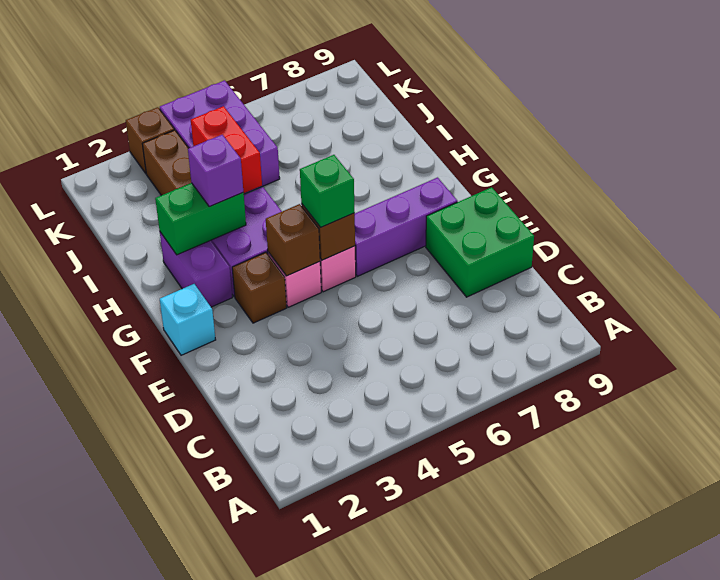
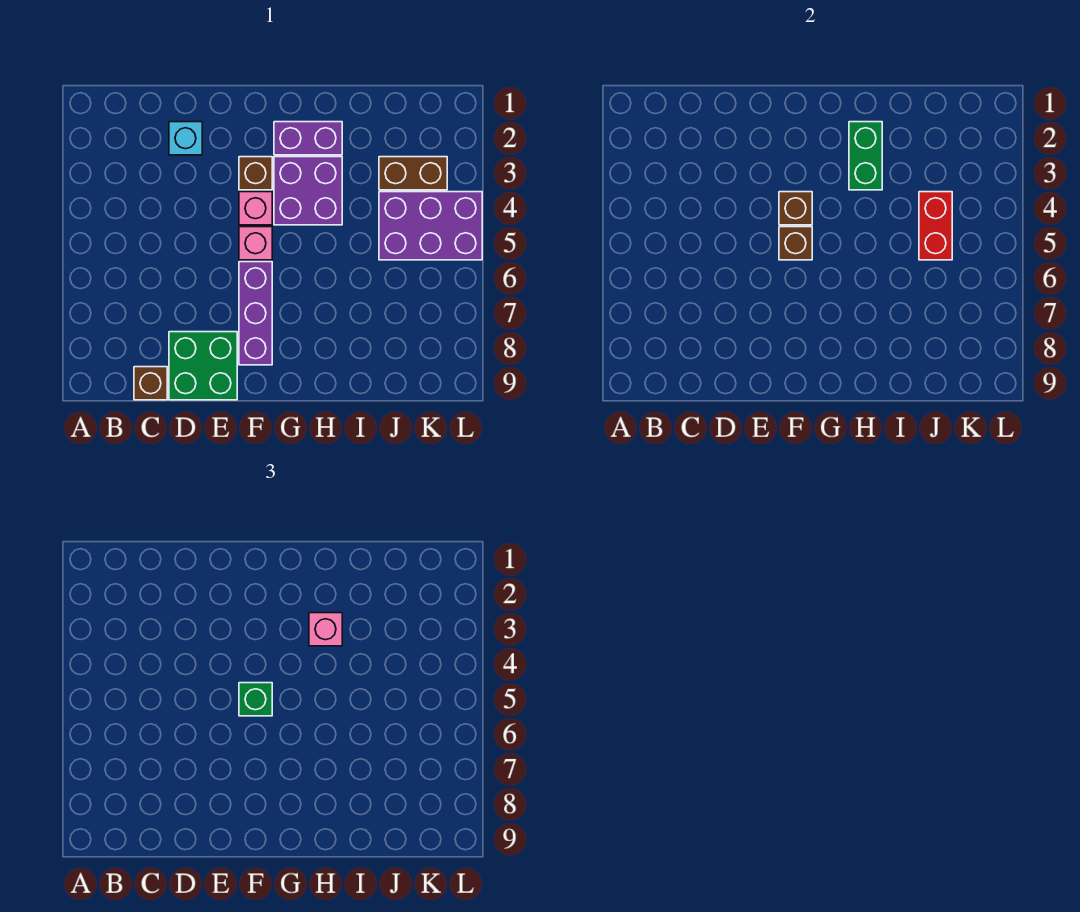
cyan brick F1 level 1 -> cyan brick D2 level 1
purple brick H3 level 3 -> pink brick H3 level 3
red brick I4:J4 level 2 -> red brick J4:J5 level 2
brown brick L3 level 1 -> brown brick C9 level 1

